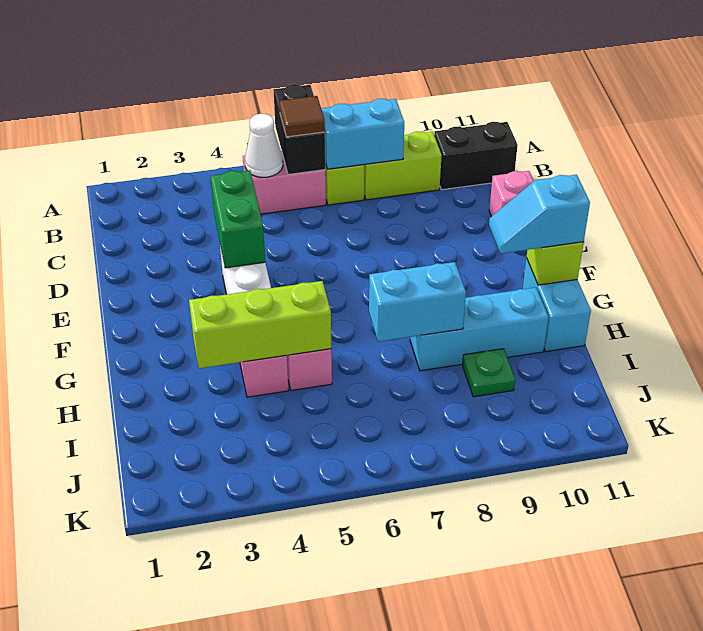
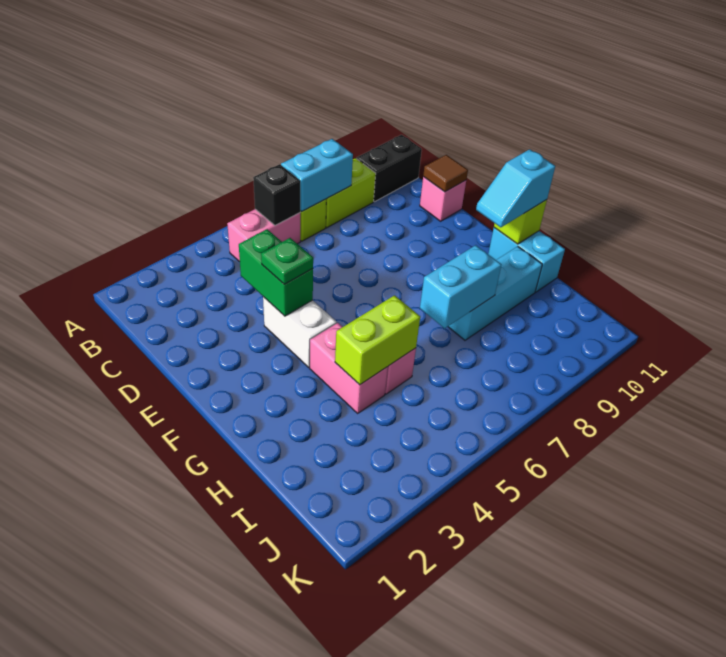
black brick A6:B6 level 2 -> black brick B6 level 2
white cone B5 level 2 -> none
brown tile B6 level 3 -> brown tile D11 level 2
lime brick H3:H5 level 2 -> lime brick H4:H5 level 2
green plate I9 level 1 -> green plate E4 level 3

